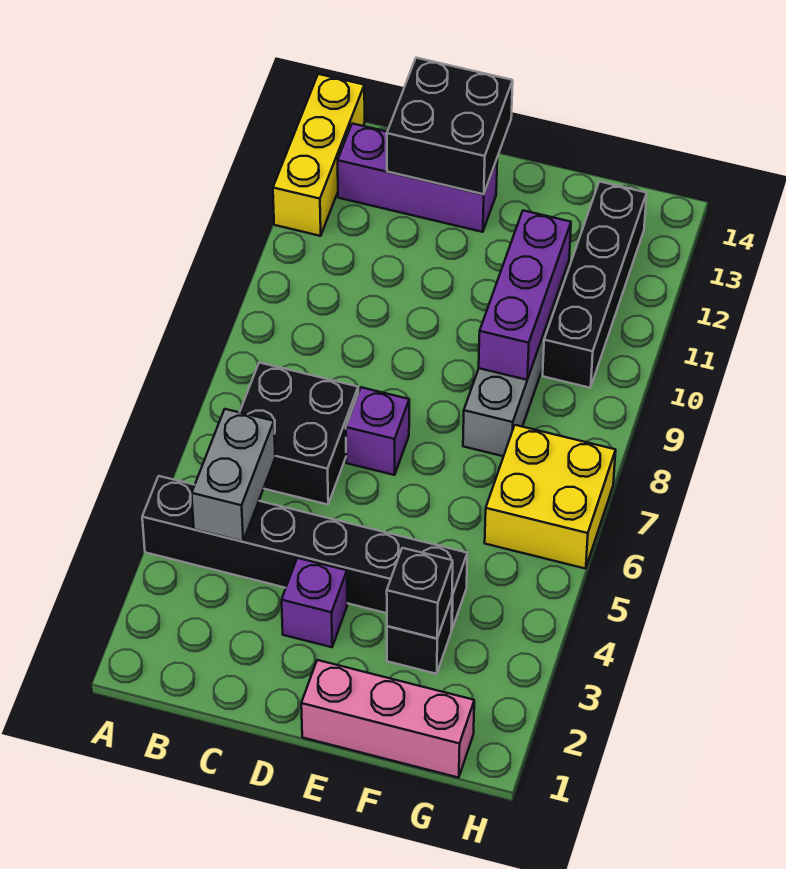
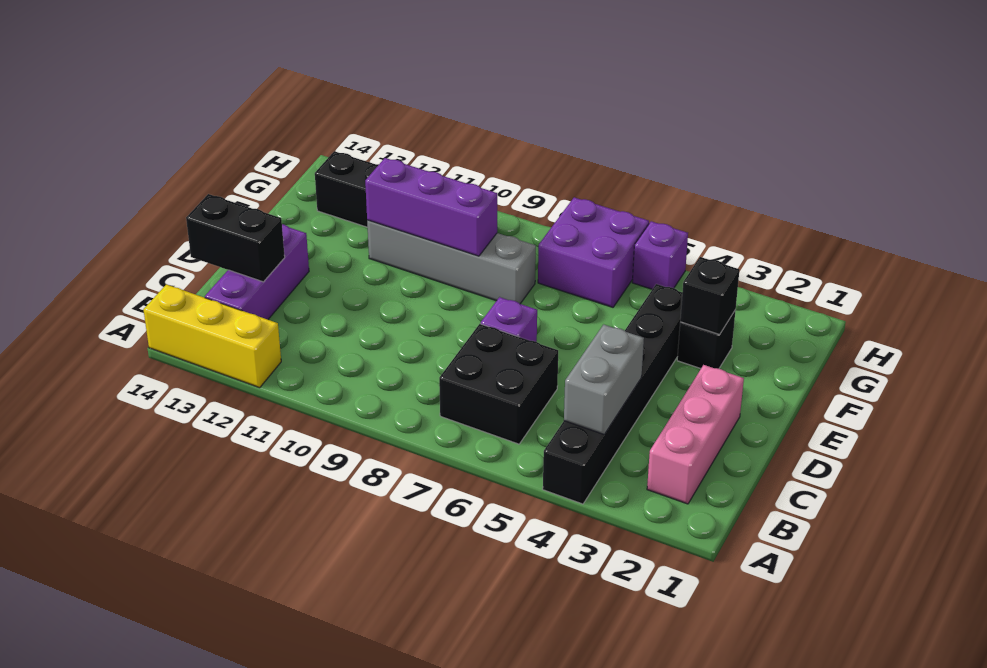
grey brick B4:B5 level 2 -> grey brick B4:C4 level 2
black brick C13:D14 level 2 -> black brick C13:C14 level 2
purple brick D3 level 1 -> purple brick H5 level 1
pink brick E1:G1 level 1 -> pink brick B2:D2 level 1
yellow brick G6:H7 level 1 -> purple brick G6:H7 level 1

